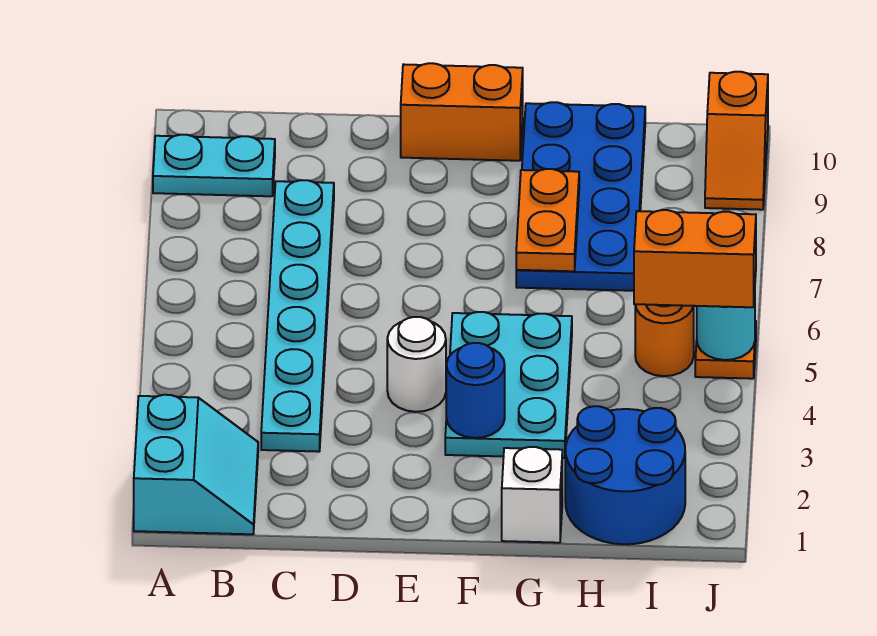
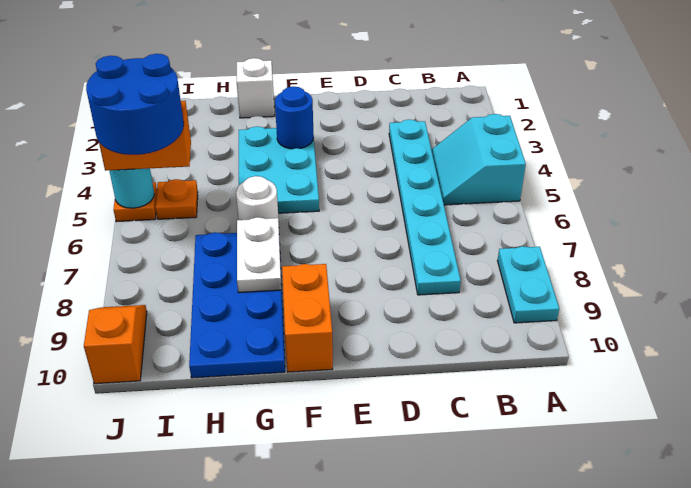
cyan slope A1:B2 level 1 top A -> cyan slope A4:B5 level 1 top A
cyan plate A9:B9 level 1 -> cyan plate A8:A9 level 1
white round brick E4 level 1 -> white round brick G6 level 1
orange brick E10:F10 level 1 -> orange brick F9:F10 level 1
orange plate G7:G8 level 2 -> white plate G7:G8 level 2
blue round brick H1:I2 level 1 -> blue round brick I5:J6 level 4
orange round brick I5 level 1 -> orange plate I5 level 1

